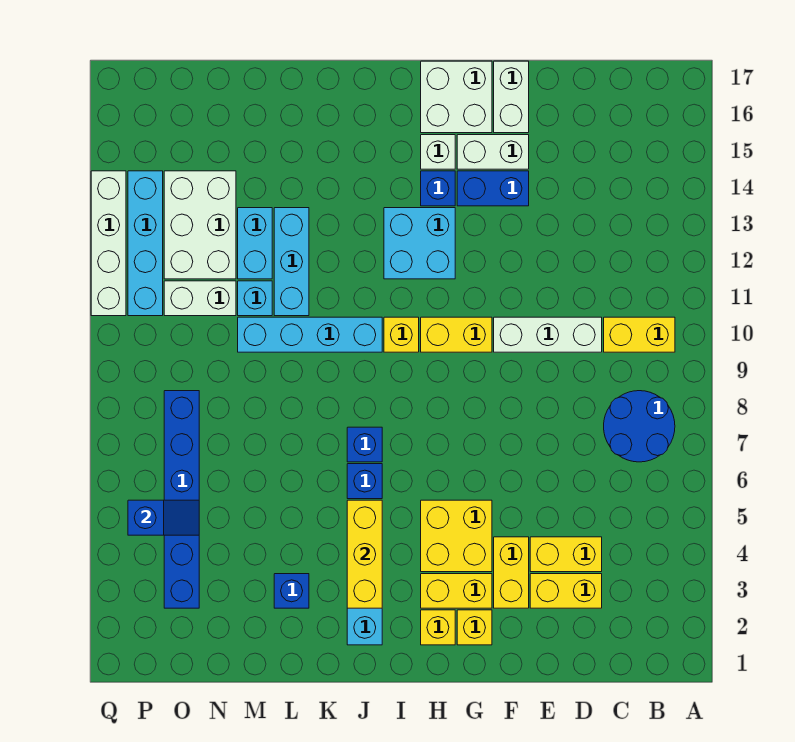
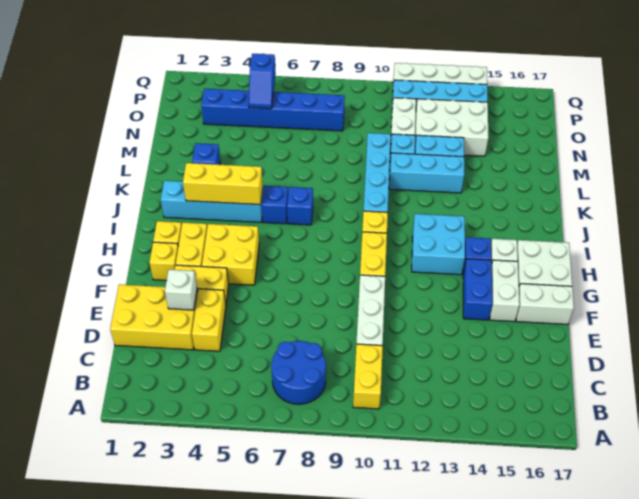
yellow brick D3:E3 level 1 -> yellow brick D1:E3 level 1
none -> white brick E3 level 2

